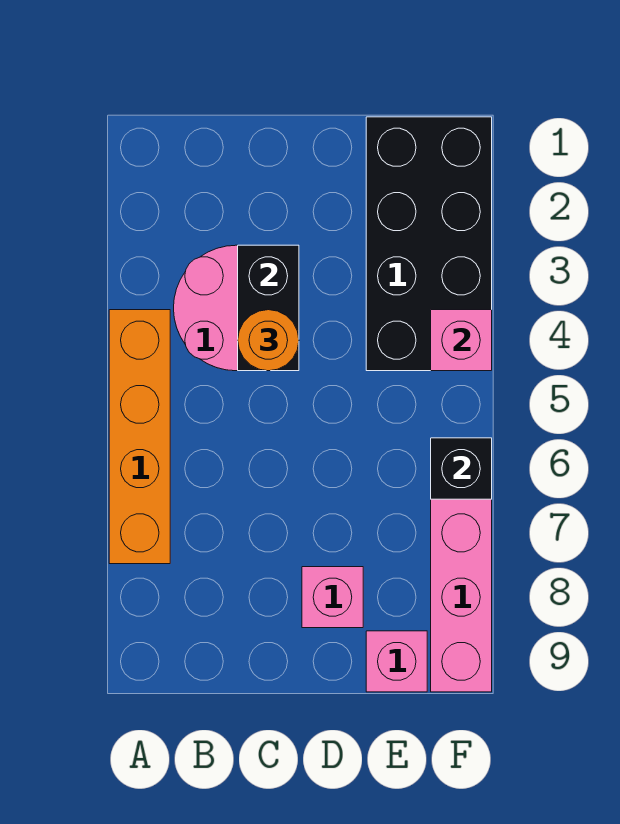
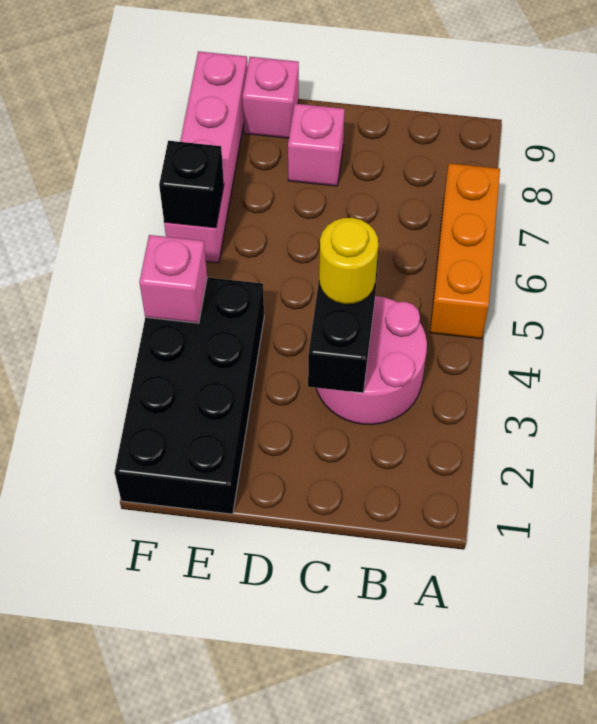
orange brick A4:A7 level 1 -> orange brick A5:A7 level 1
orange round brick C4 level 3 -> yellow round brick C4 level 3

